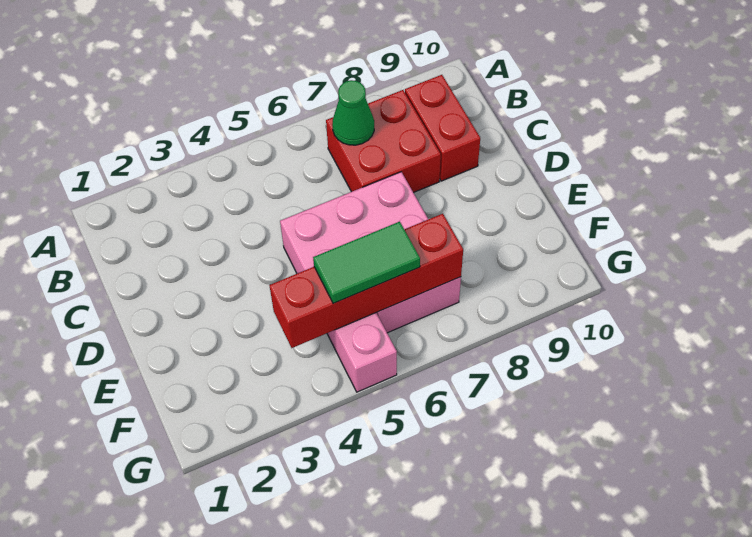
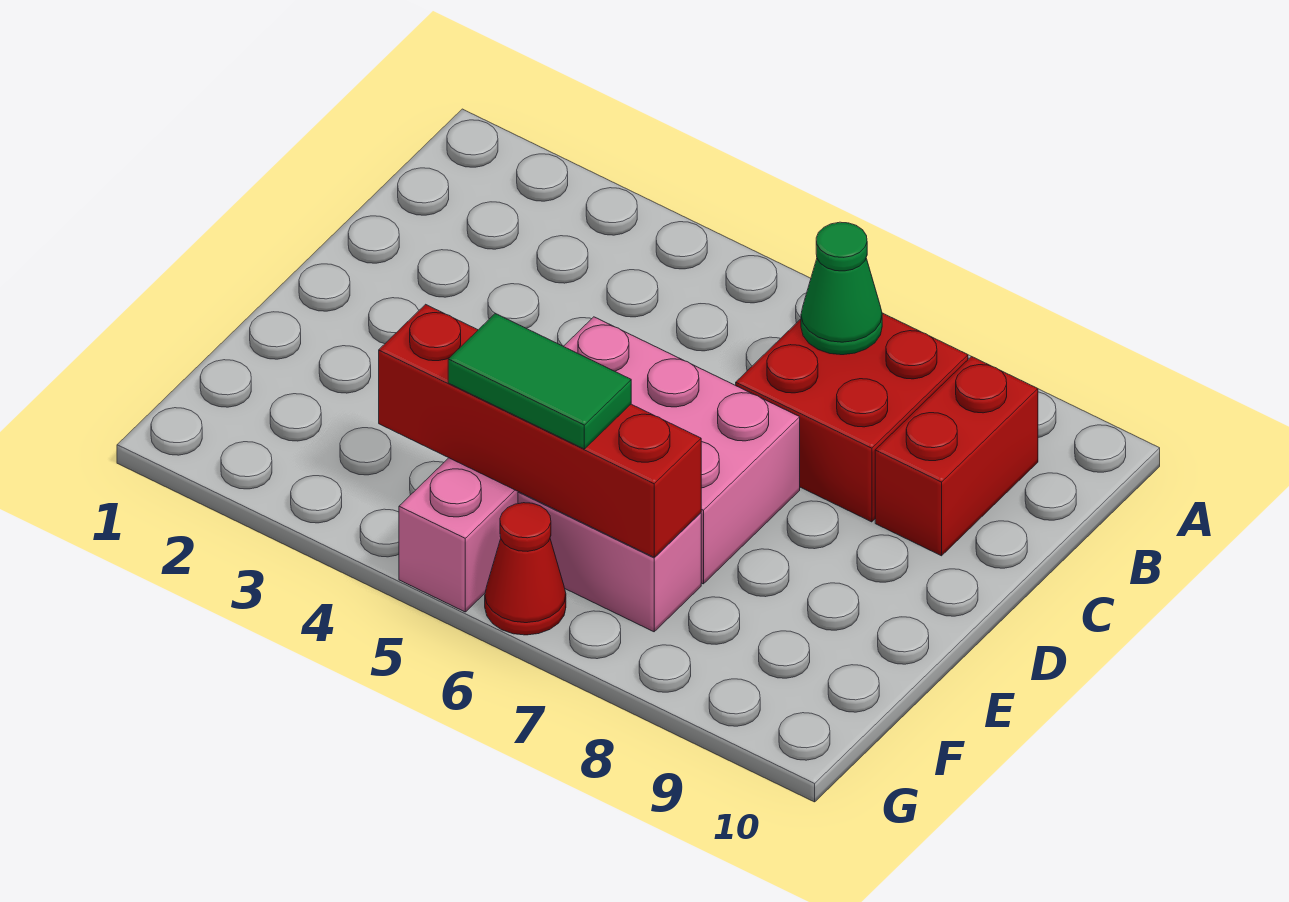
none -> red cone G6 level 1

